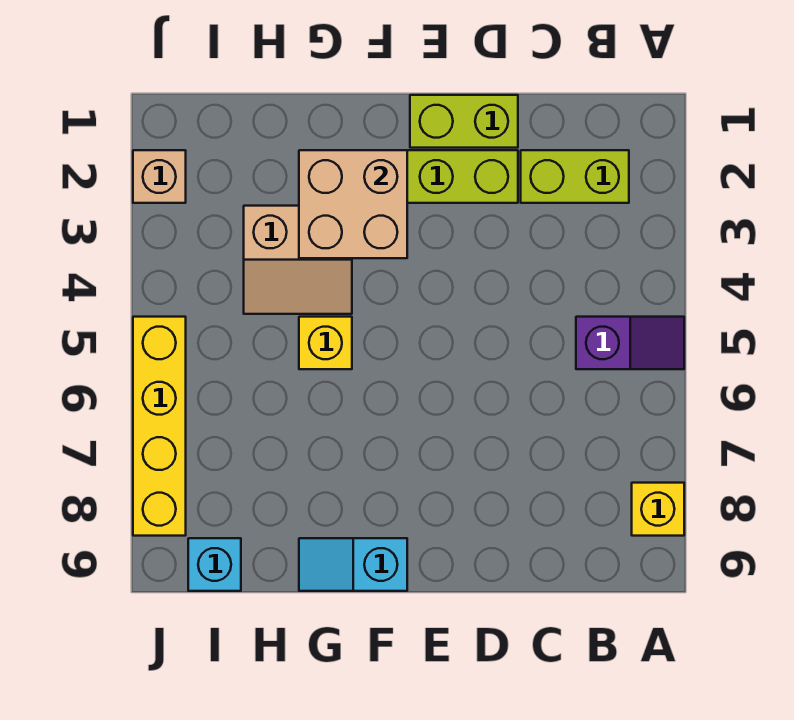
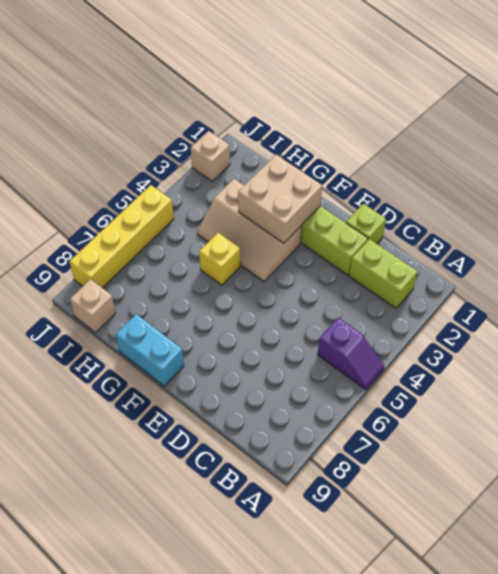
yellow brick A8 level 1 -> none
lime brick D1:E1 level 1 -> lime brick D1 level 1
cyan slope F9:G9 level 1 top F -> cyan brick F9:G9 level 1
tan slope G3:H4 level 1 top 3 -> tan slope F3:H4 level 1 top 3
cyan brick I9 level 1 -> tan brick I9 level 1

